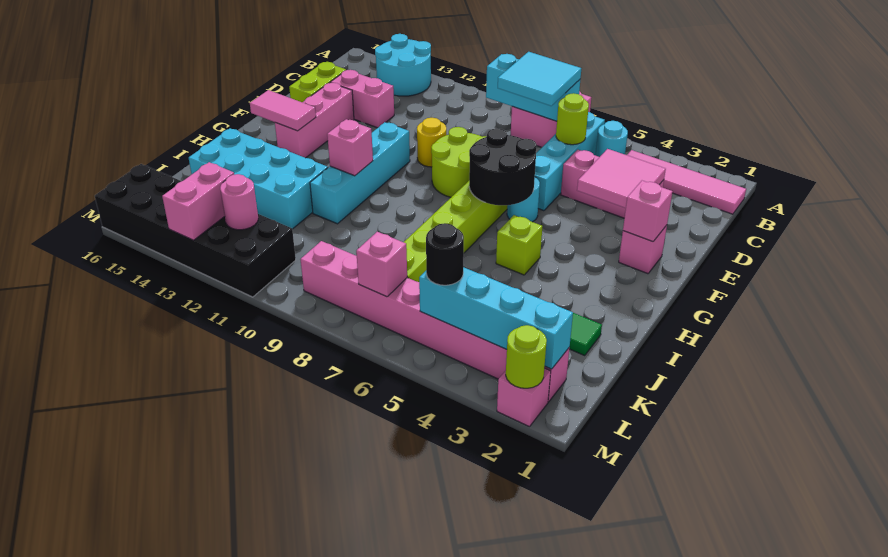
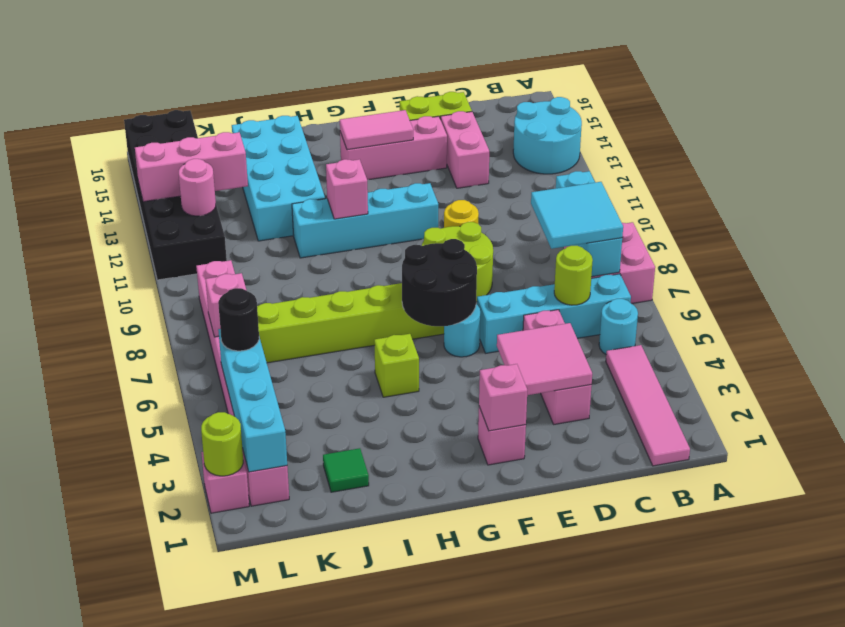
pink tile G14:G15 level 2 -> pink tile F14:G14 level 2
pink brick L13:M13 level 2 -> pink brick K13:M13 level 2

